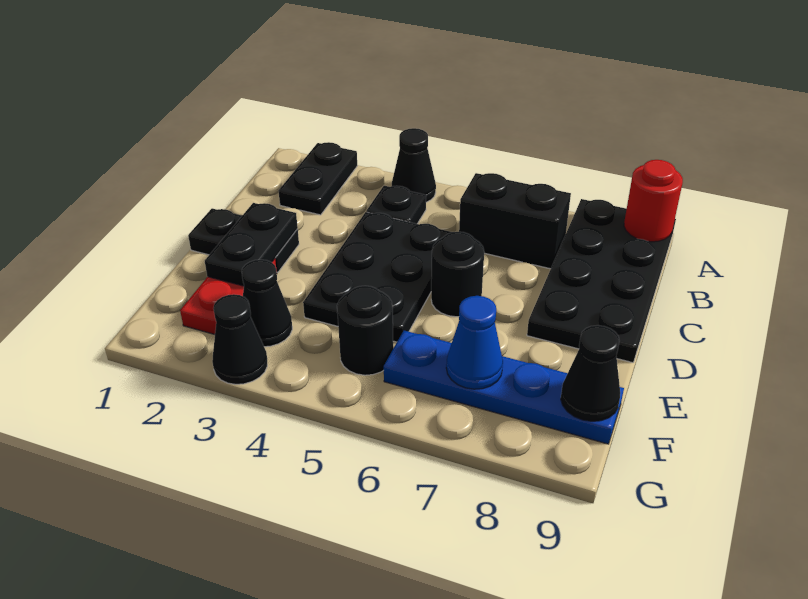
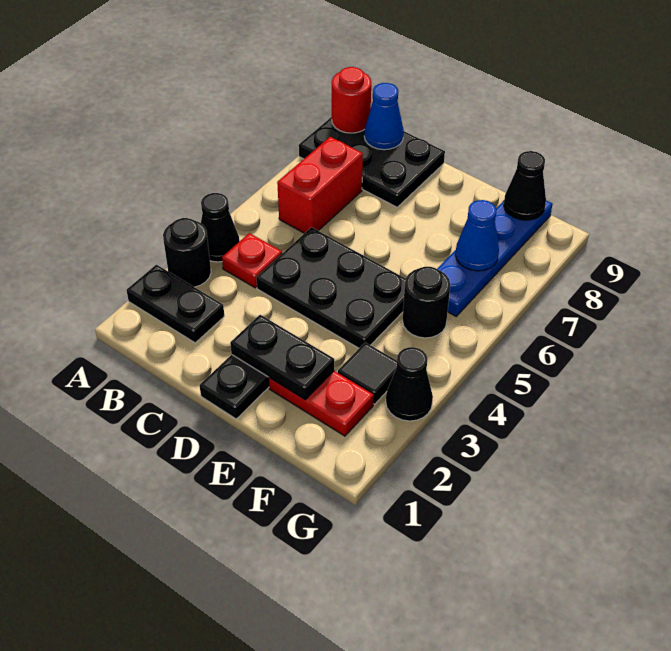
black plate A8:D9 level 1 -> black plate A8:C9 level 1
black plate B4 level 1 -> red plate B4 level 1
black brick B6:B7 level 1 -> red brick B6:B7 level 1
none -> blue cone B9 level 2
black round brick D6 level 1 -> black round brick A3 level 1
black cone F3 level 1 -> black tile F3 level 1

